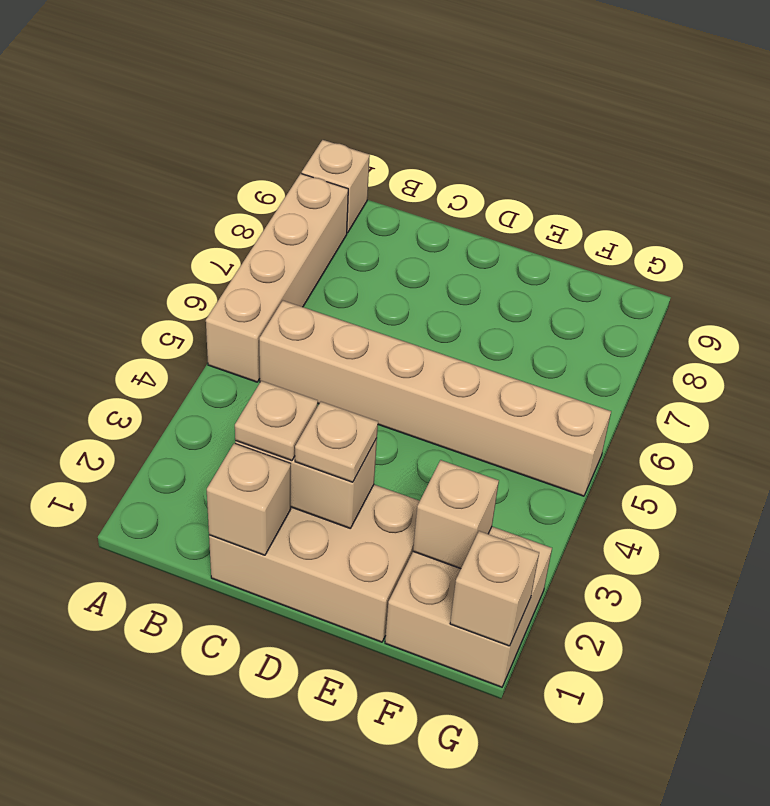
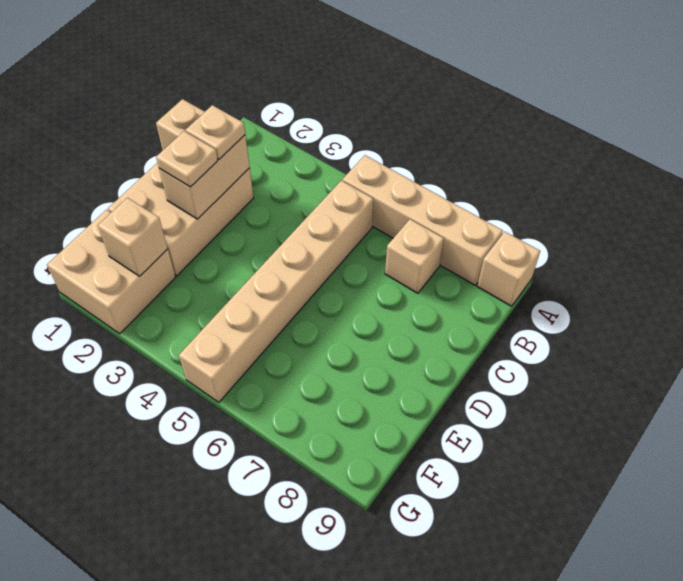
tan brick G1 level 2 -> tan brick B7 level 1

